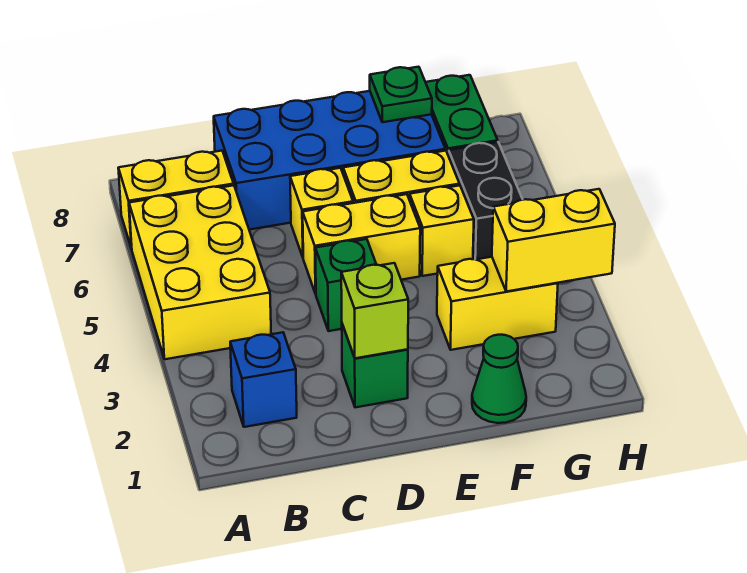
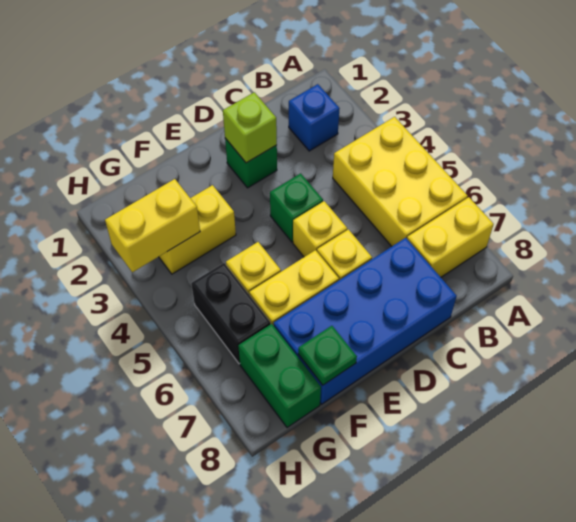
yellow brick D5:E5 level 1 -> yellow brick D5 level 1
green cone F1 level 1 -> none

